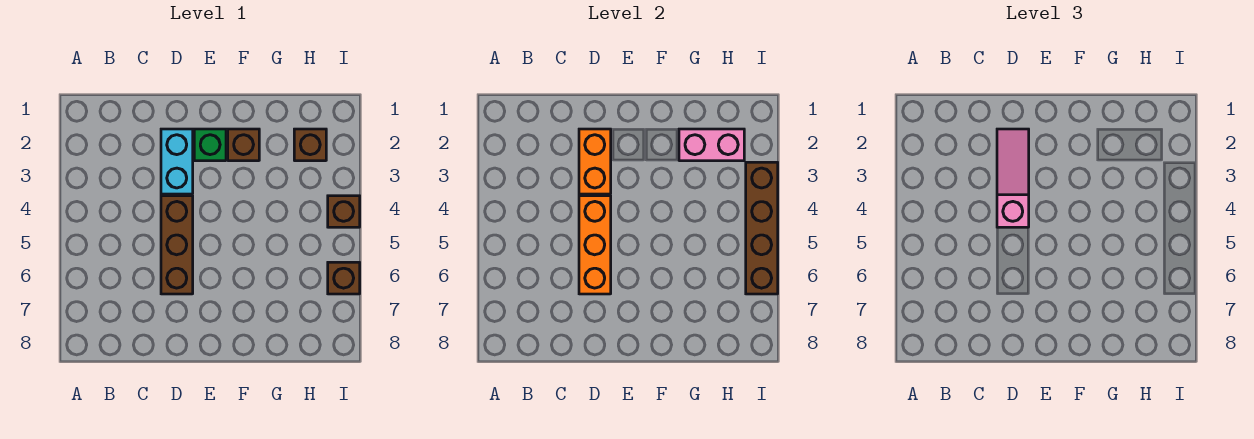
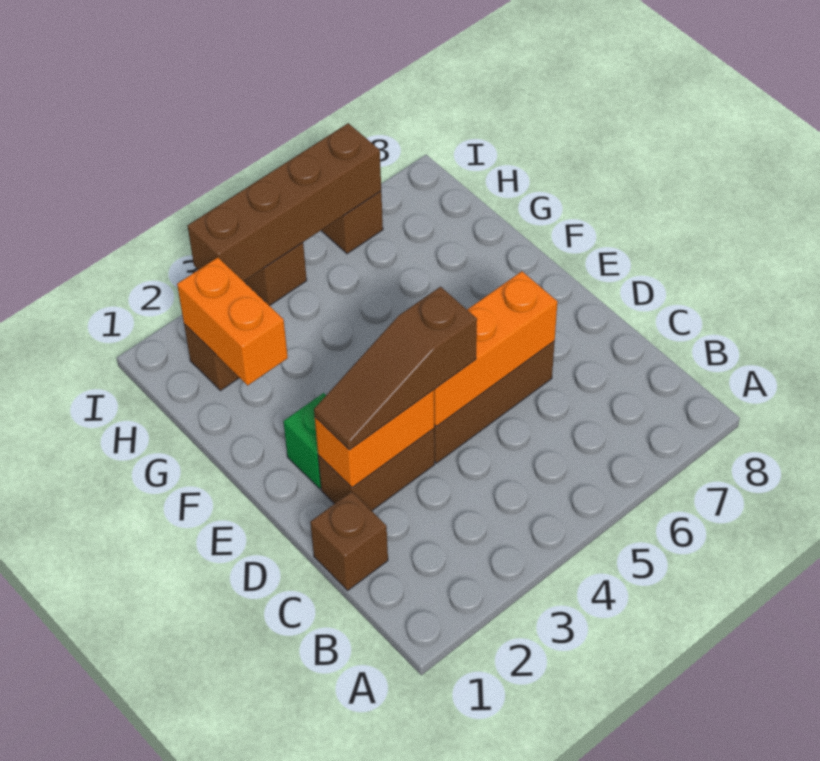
cyan brick D2:D3 level 1 -> brown brick D2:D3 level 1
pink slope D2:D4 level 3 top 4 -> brown slope D2:D4 level 3 top 4
brown brick F2 level 1 -> brown brick C1 level 1
pink brick G2:H2 level 2 -> orange brick G2:H2 level 2

